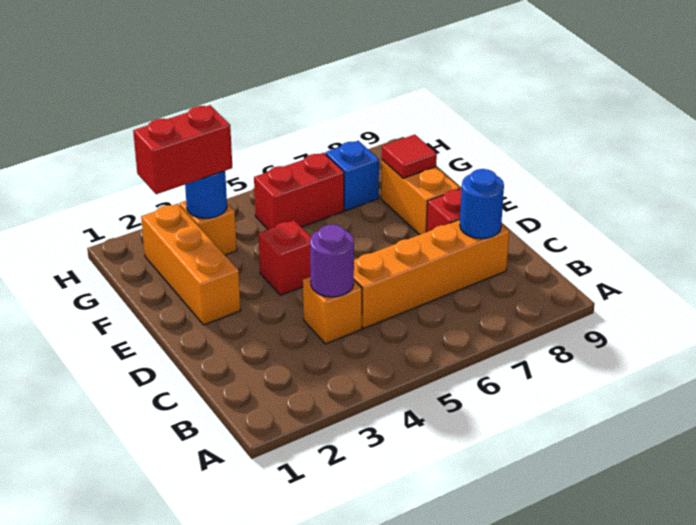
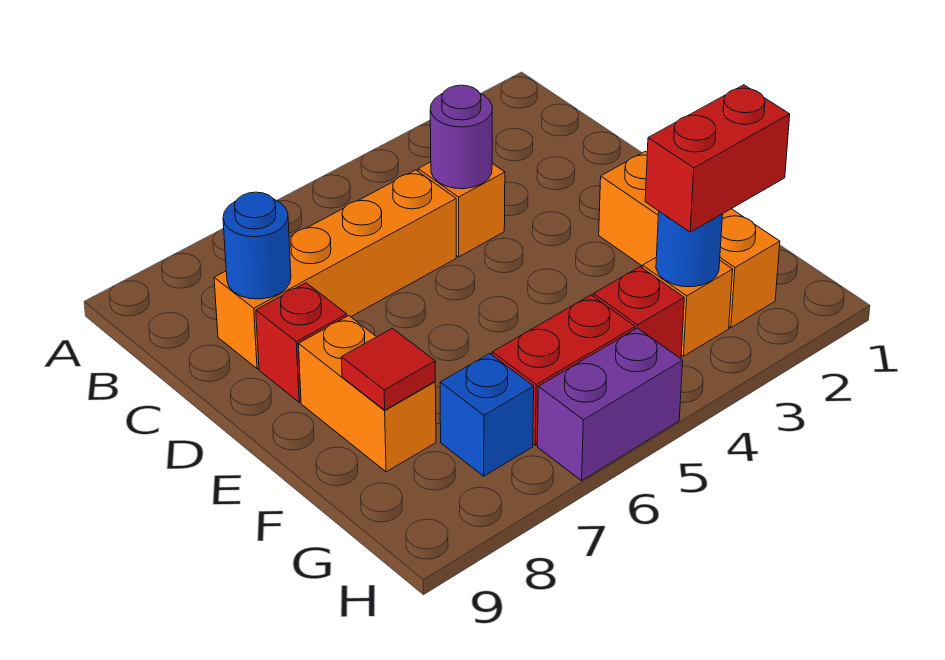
red brick E4 level 1 -> red brick G4 level 1
none -> purple brick H5:H6 level 1

